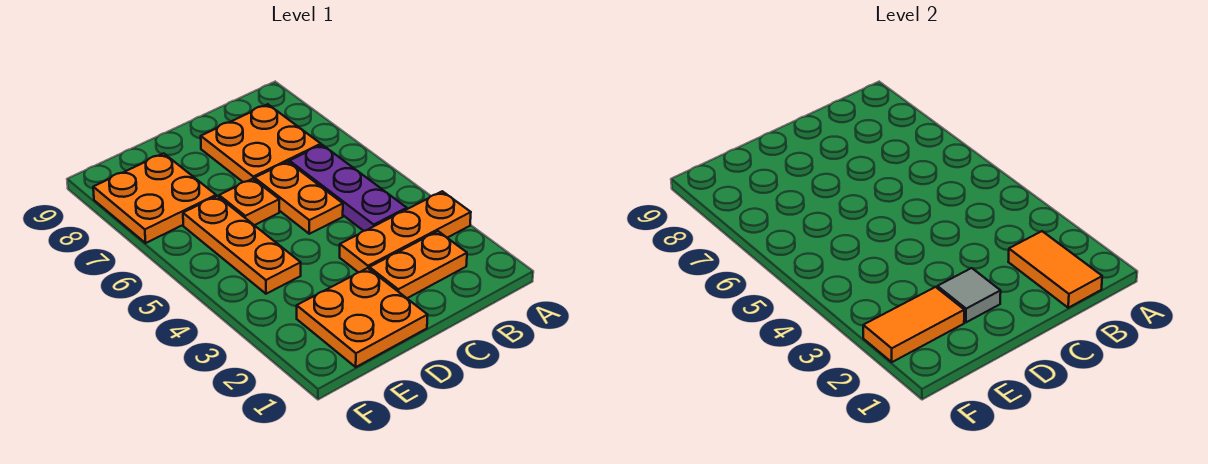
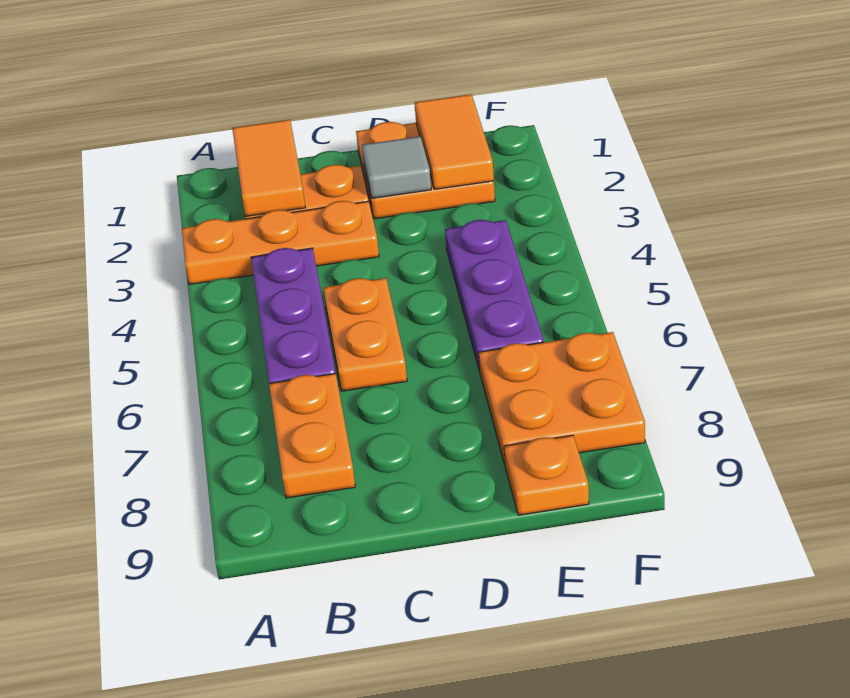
orange plate B7:C8 level 1 -> orange plate B7:B8 level 1
orange plate D6 level 1 -> orange plate E9 level 1
orange tile E2:F2 level 2 -> orange tile E1:E2 level 2
orange plate E4:E6 level 1 -> purple plate E4:E6 level 1

